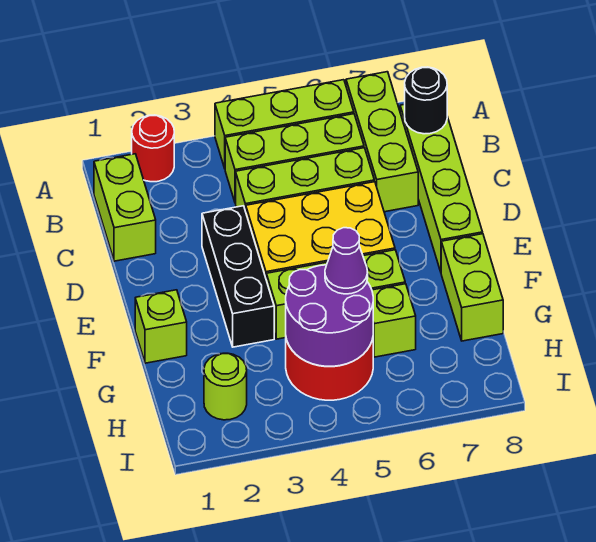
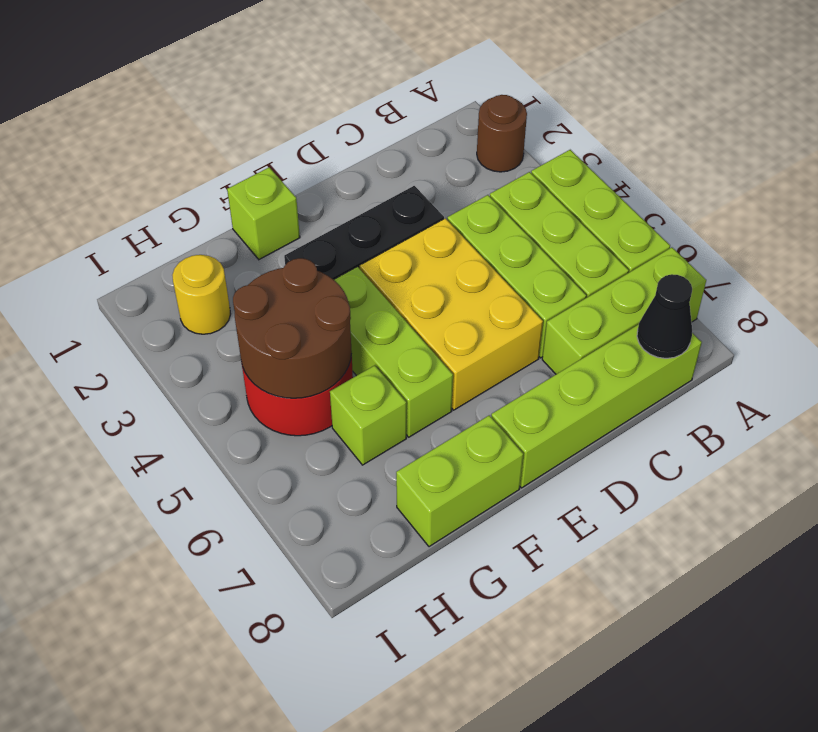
red round brick A2 level 1 -> brown round brick A2 level 1
lime brick B1:C1 level 1 -> none
black round brick B8 level 2 -> black cone B8 level 2
purple round brick G4:H5 level 2 -> brown round brick G4:H5 level 2
purple cone G5 level 3 -> none
lime round brick H2 level 1 -> yellow round brick H2 level 1

